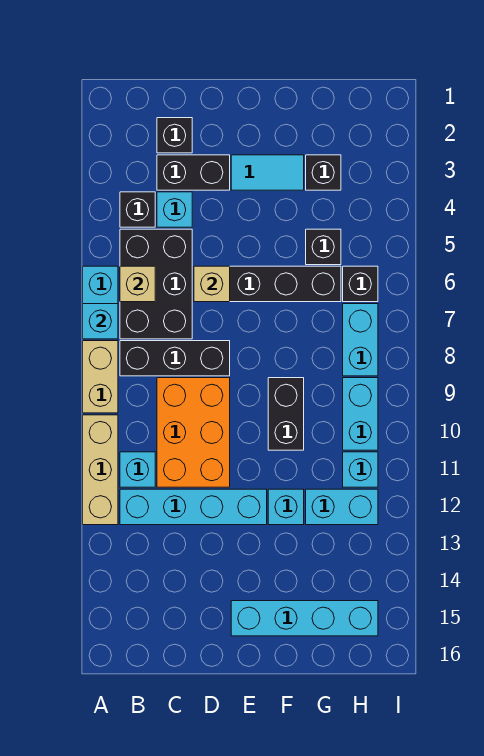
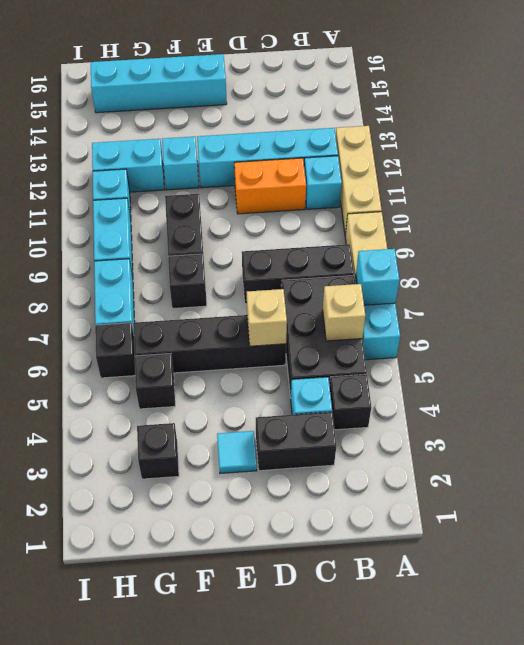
black brick C2 level 1 -> black brick F8 level 1
orange brick C9:D11 level 1 -> orange brick C11:D11 level 1
cyan tile E3:F3 level 1 -> cyan tile E3 level 1

